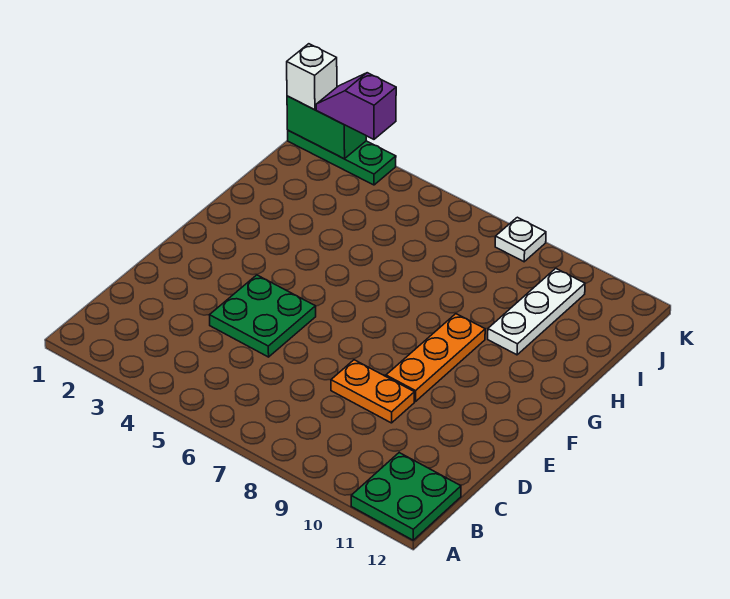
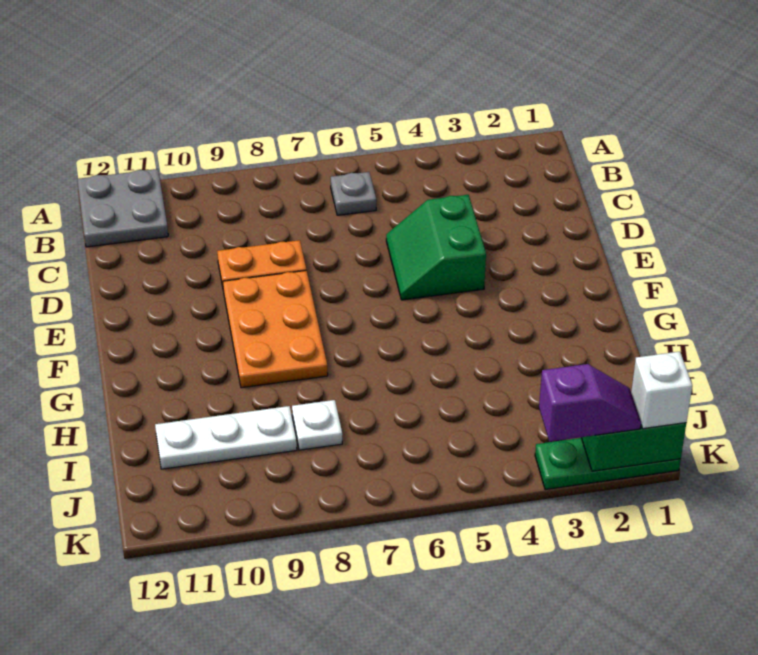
green plate A11:B12 level 1 -> grey plate A11:B12 level 1
none -> grey plate B6 level 1
green plate D4:E5 level 1 -> green slope D4:E5 level 1 top 4
orange plate E9:G9 level 1 -> orange plate E8:G9 level 1
white plate H10:J10 level 1 -> white plate I9:I11 level 1
white plate K8 level 1 -> white plate I8 level 1

